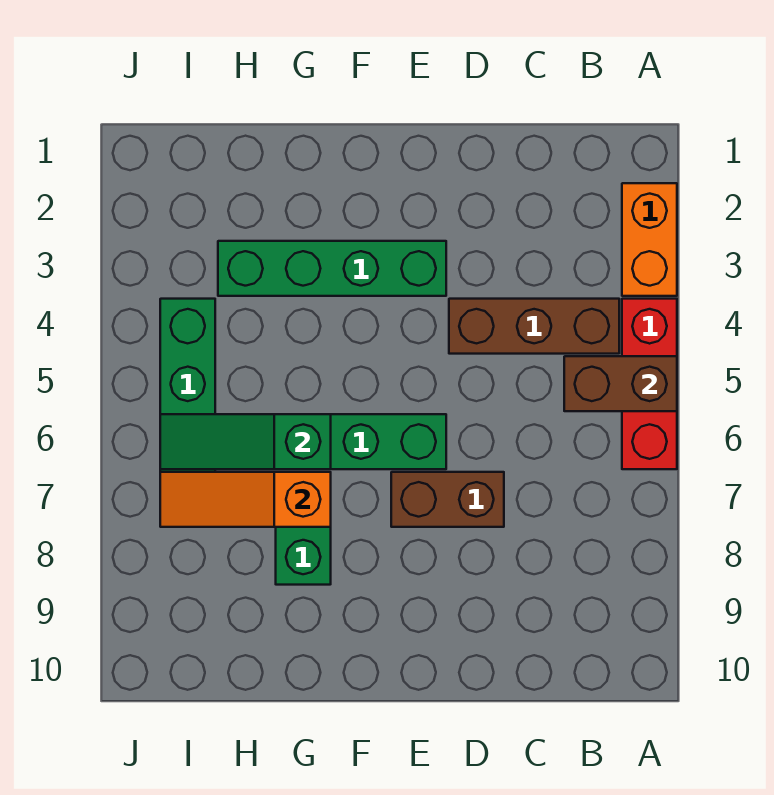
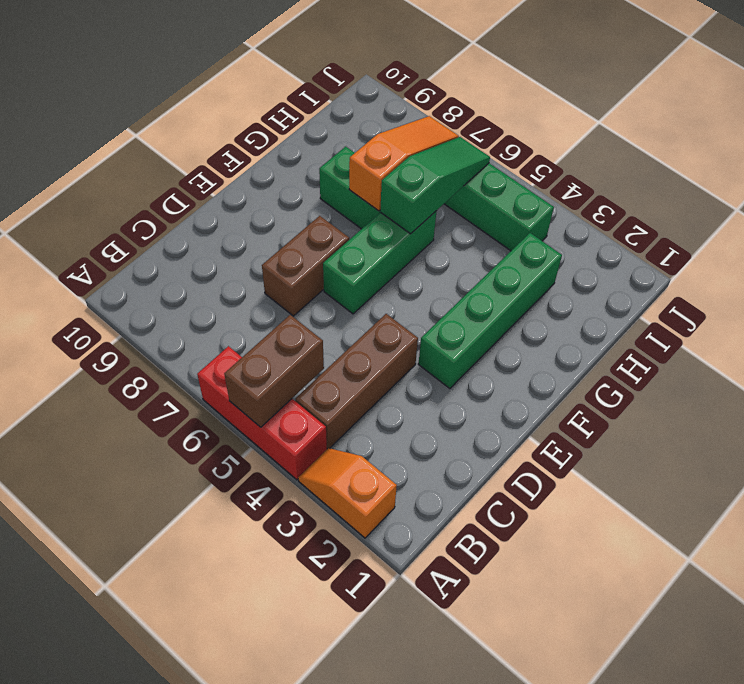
orange brick A2:A3 level 1 -> orange slope A2:A3 level 1 top 2

